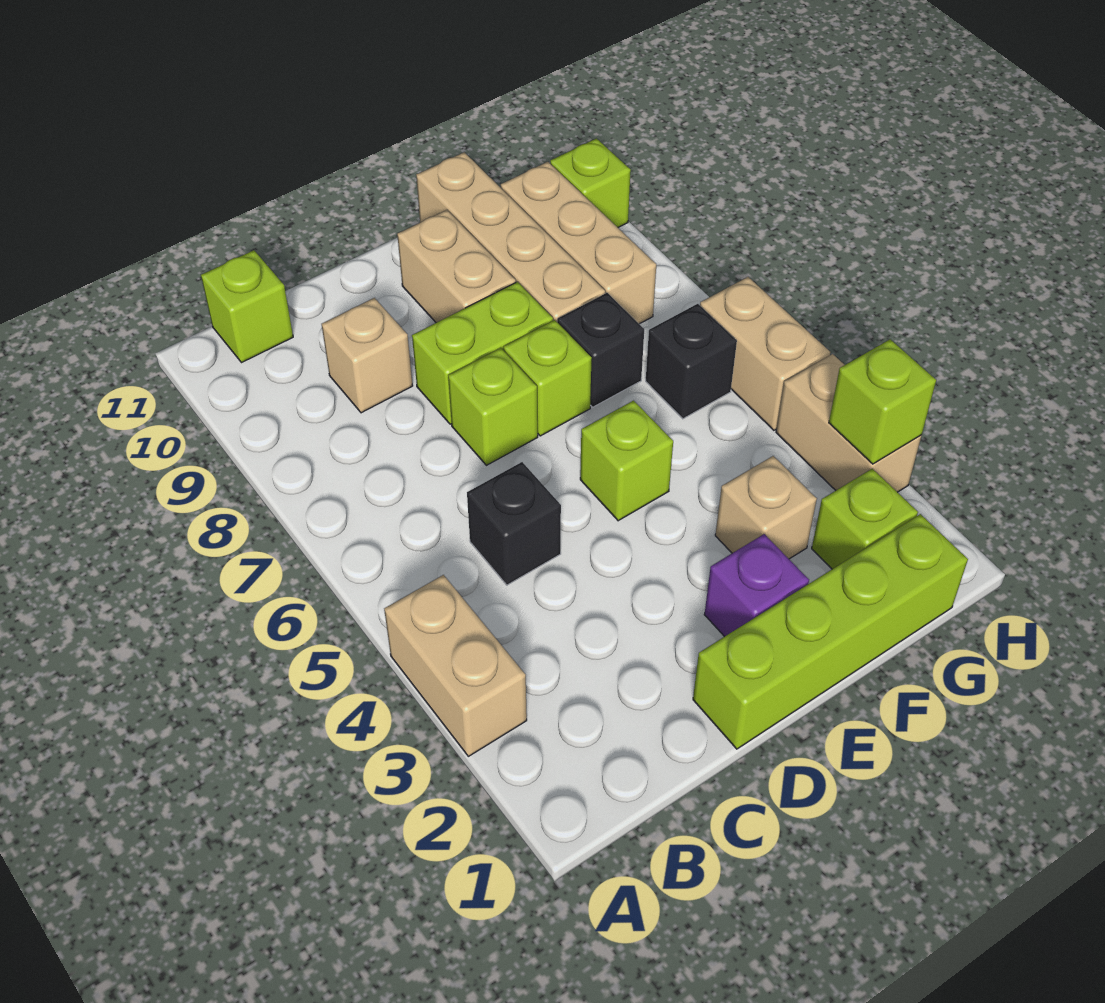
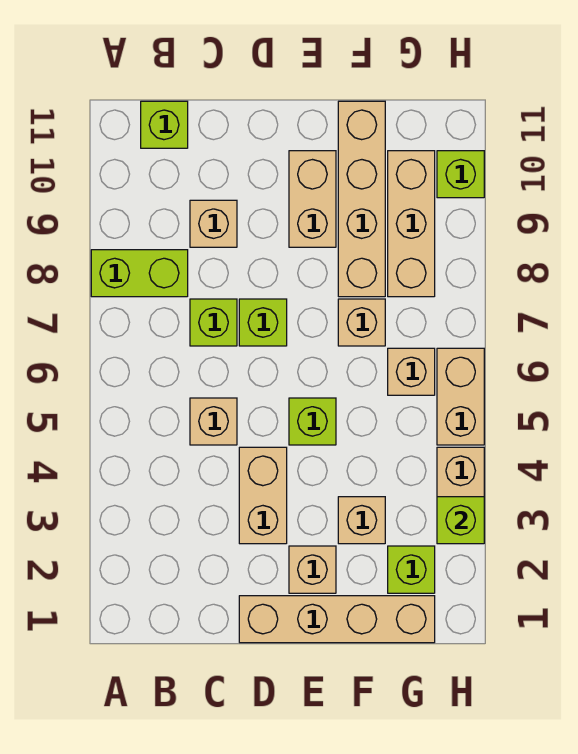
tan brick A3:A4 level 1 -> tan brick D3:D4 level 1
black brick C5 level 1 -> tan brick C5 level 1
lime brick D1:G1 level 1 -> tan brick D1:G1 level 1
lime brick D8:E8 level 1 -> lime brick A8:B8 level 1
purple brick E2 level 1 -> tan brick E2 level 1
lime brick E7 level 1 -> lime brick C7 level 1
black brick F7 level 1 -> tan brick F7 level 1
black brick G6 level 1 -> tan brick G6 level 1

